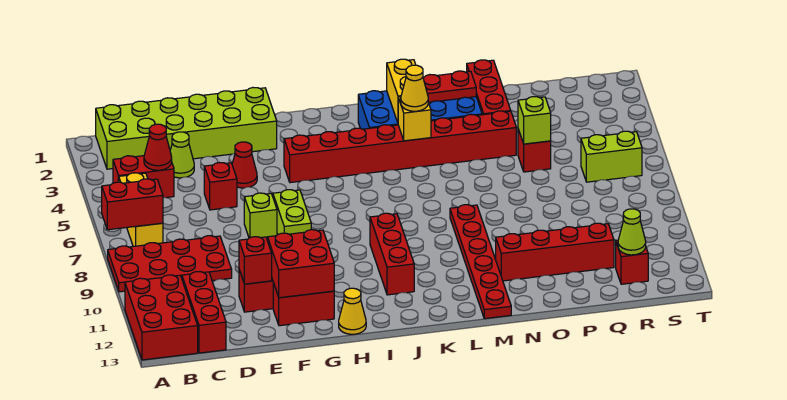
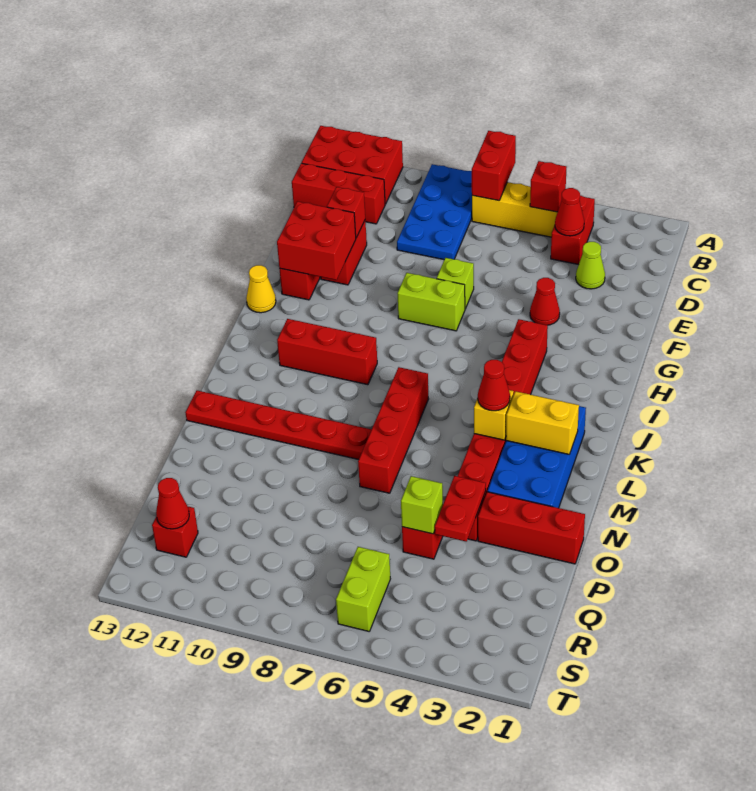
red plate A8:D9 level 1 -> blue plate A8:D9 level 1
lime brick B1:G2 level 1 -> none
red brick E5 level 1 -> red brick B5 level 2
yellow cone L4 level 3 -> red cone L4 level 3
red plate M2:N2 level 2 -> red plate O4:P4 level 2
red brick N11:Q11 level 1 -> red brick K7:N7 level 1
lime cone R12 level 2 -> red cone R12 level 2

